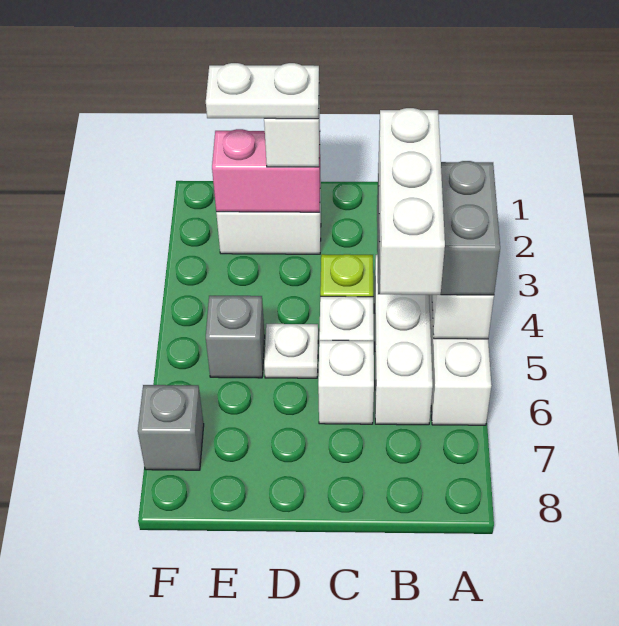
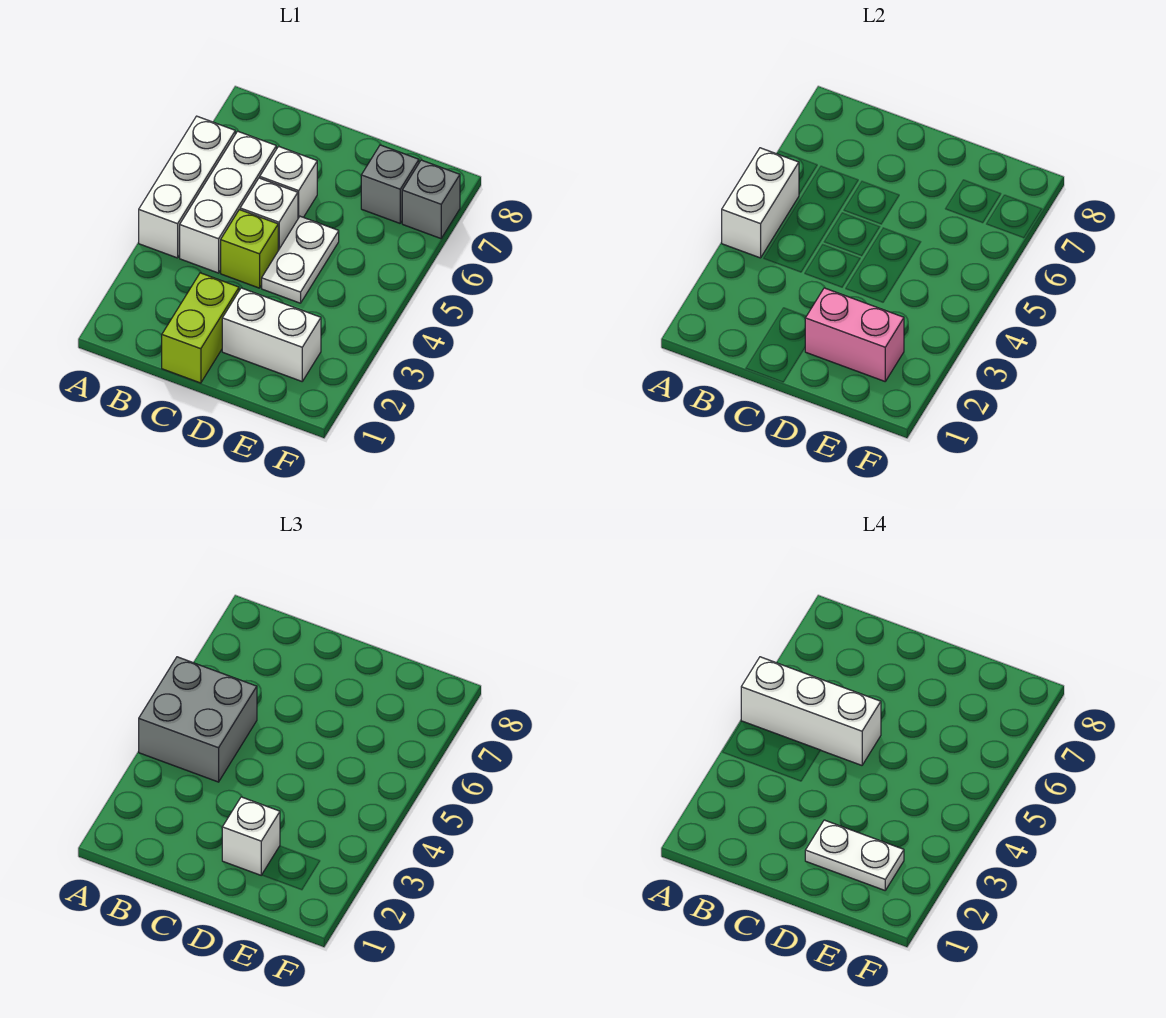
white brick B4:B6 level 4 -> white brick A5:C5 level 4
none -> lime brick C1:C2 level 1
white plate D5 level 1 -> white plate D4:D5 level 1
grey brick E5 level 1 -> grey brick E7 level 1

